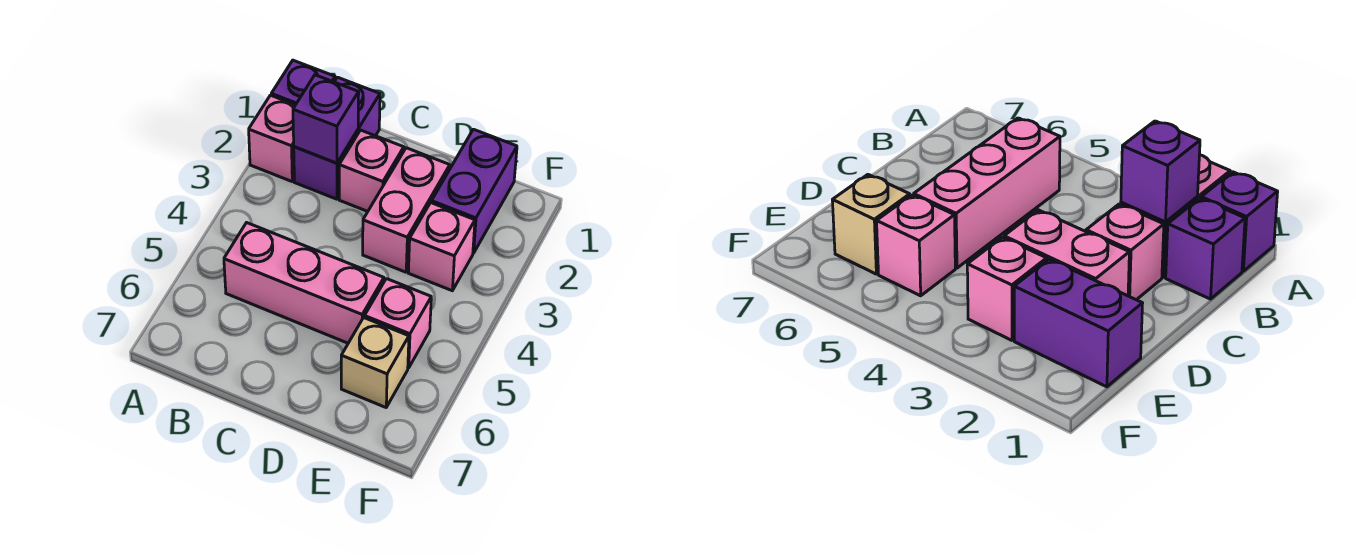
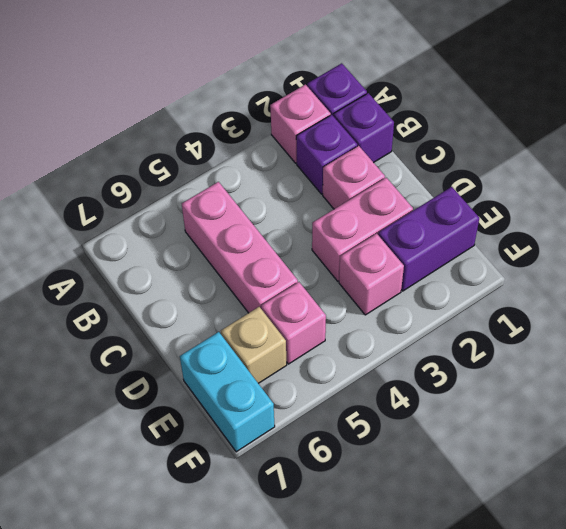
purple brick B2 level 2 -> none
none -> cyan brick E7:F7 level 1

